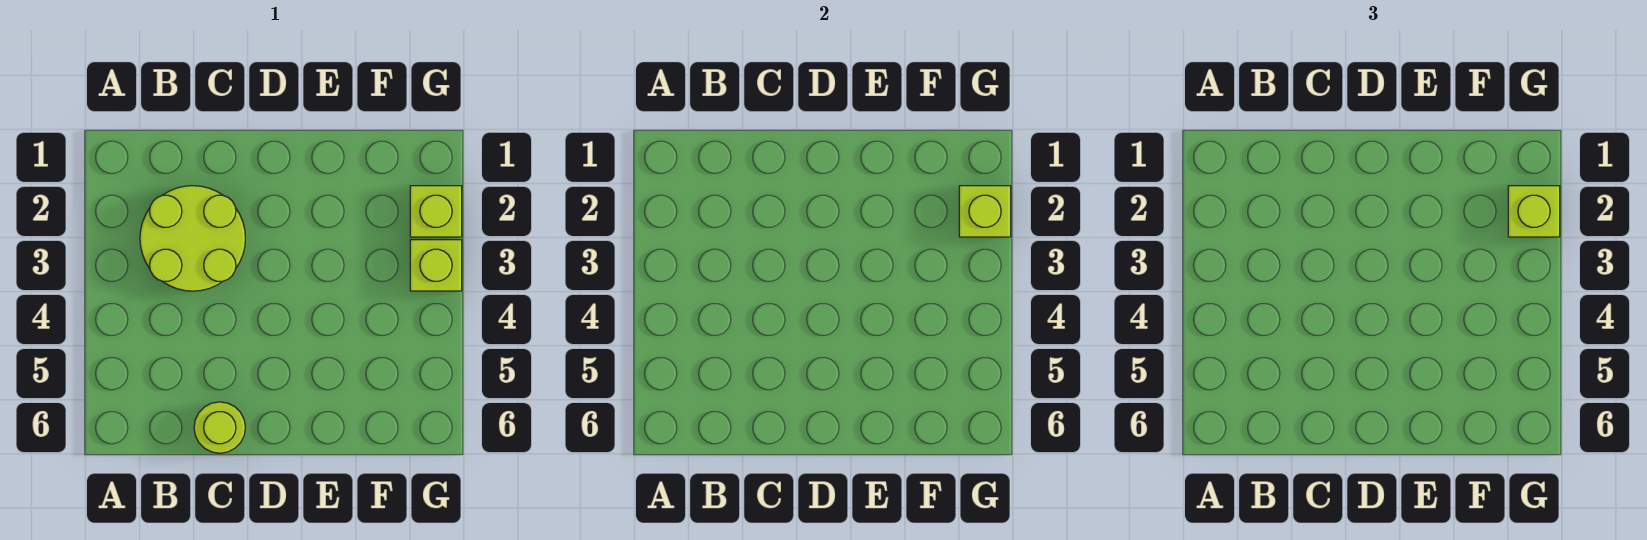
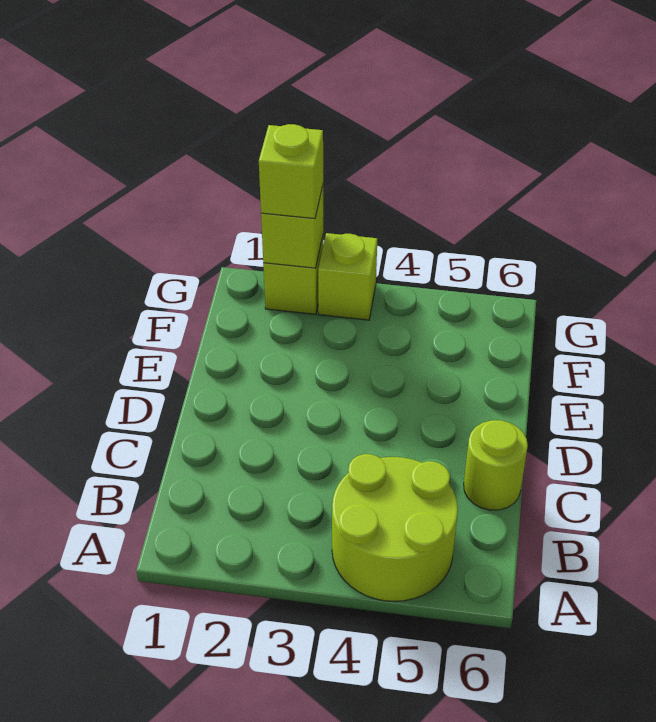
lime round brick B2:C3 level 1 -> lime round brick A4:B5 level 1

